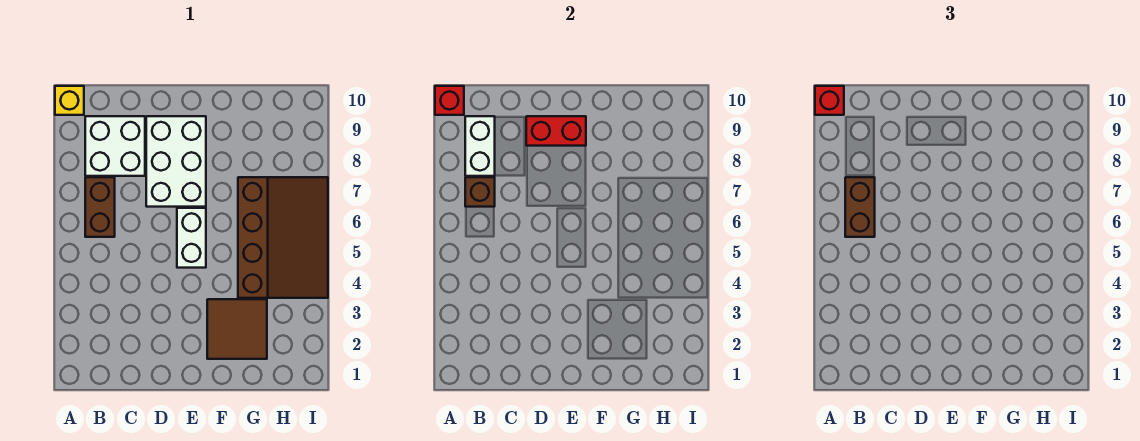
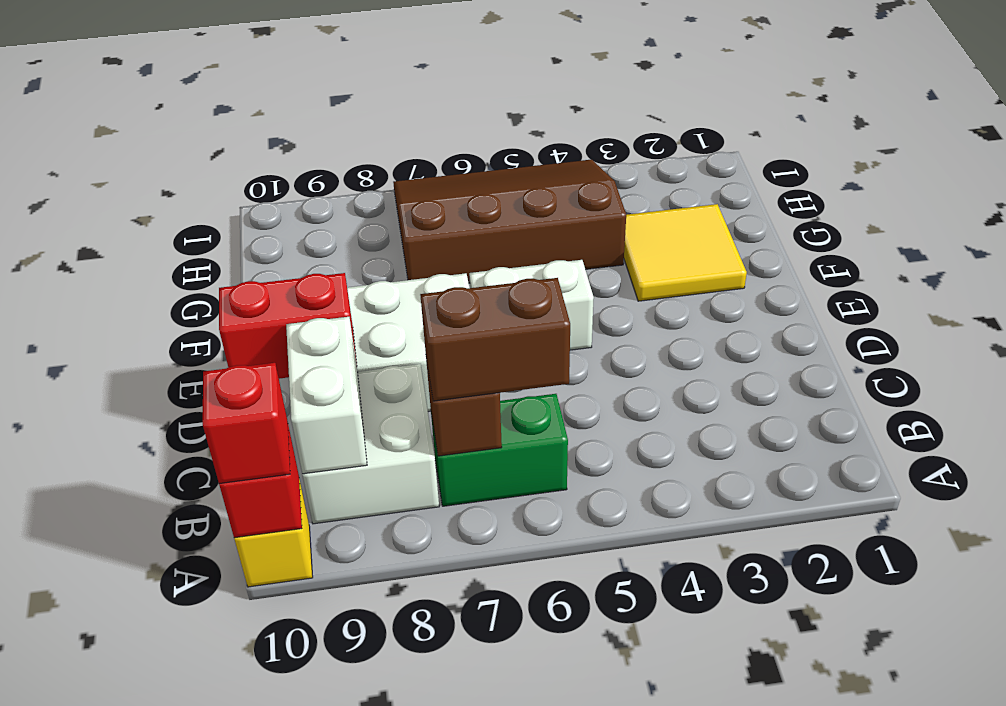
brown brick B6:B7 level 1 -> green brick B6:B7 level 1
white brick B8:B9 level 2 -> white brick B9:C9 level 2
red brick D9:E9 level 2 -> red brick D9:D10 level 2
brown tile F2:G3 level 1 -> yellow tile F2:G3 level 1

